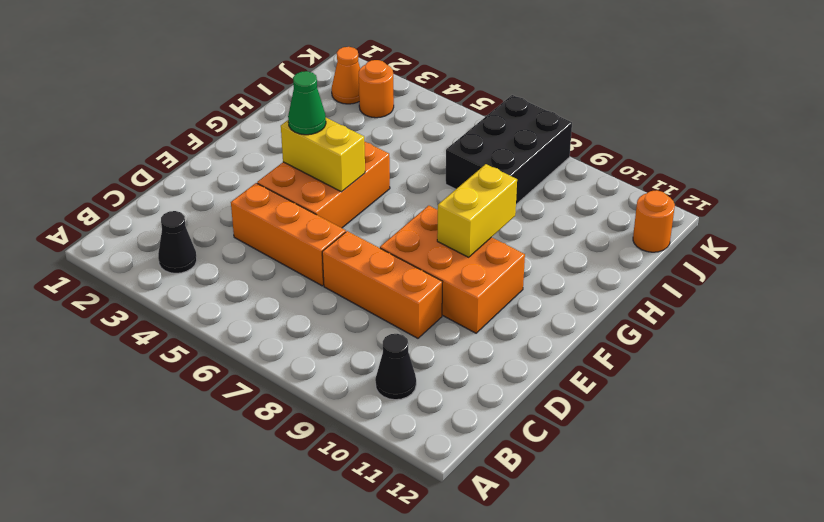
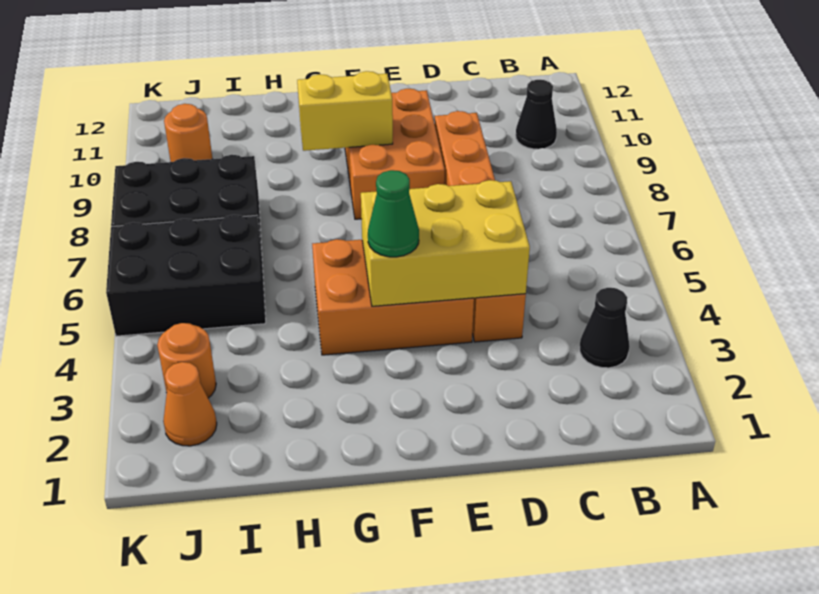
yellow brick F4:F5 level 2 -> yellow brick D4:F5 level 2
none -> black brick I5:K6 level 1
orange round brick J12 level 1 -> orange round brick J10 level 1

